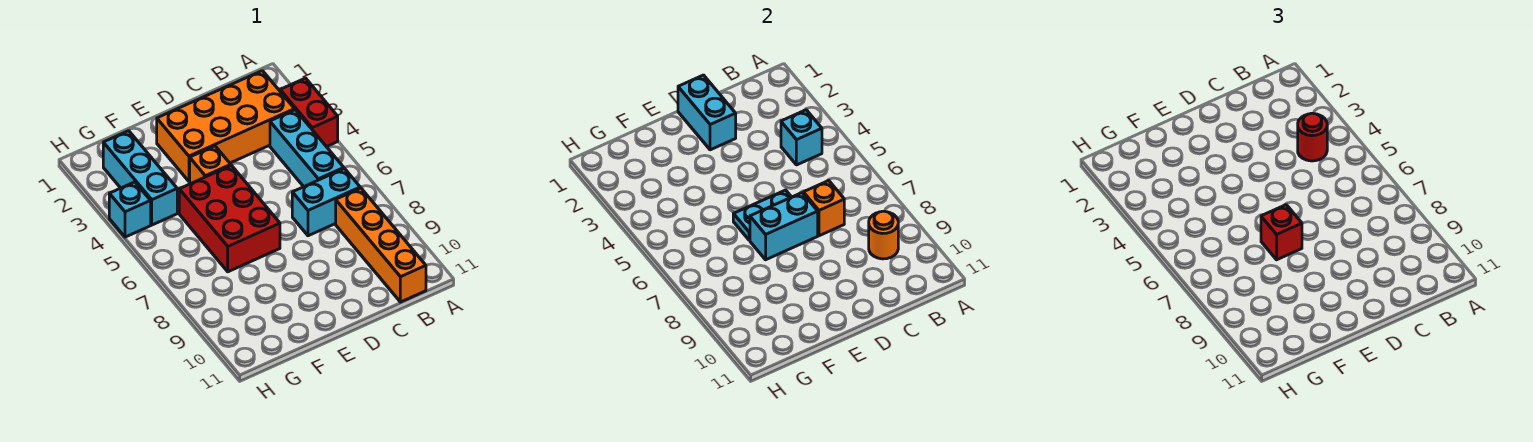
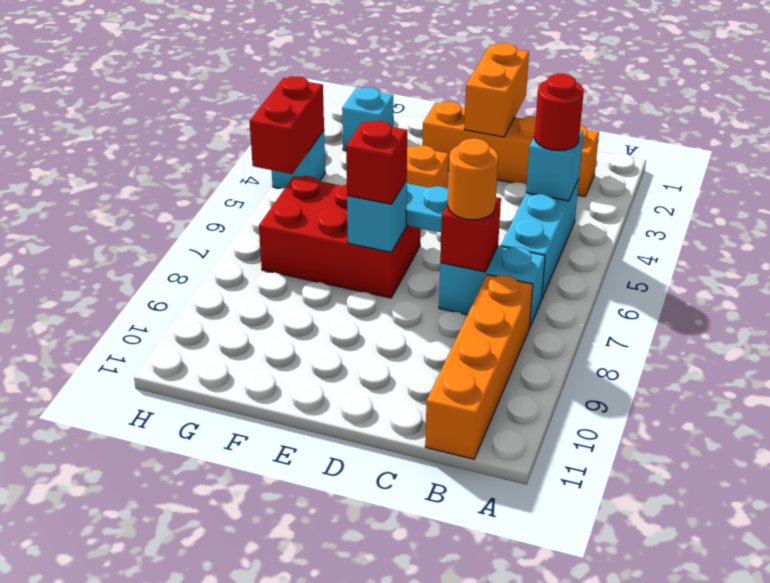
red brick A3:A4 level 1 -> red brick H4:H5 level 2
orange brick B2:E3 level 1 -> orange brick B2:E2 level 1
orange round brick B9 level 2 -> orange round brick C7 level 3
orange brick C7 level 2 -> red brick C7 level 2
cyan brick D1:D2 level 2 -> orange brick D1:D2 level 2
cyan brick D7:E7 level 2 -> cyan brick E7 level 2
red brick E5:F7 level 1 -> red brick E6:G7 level 1
cyan brick G2:G4 level 1 -> cyan brick G2 level 1

